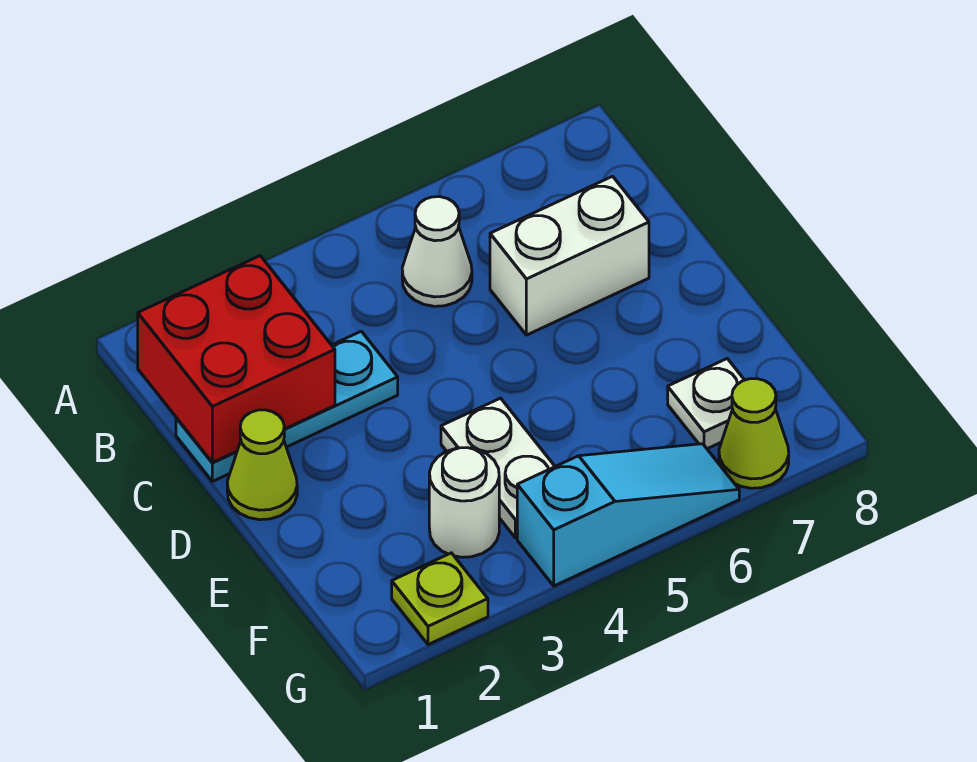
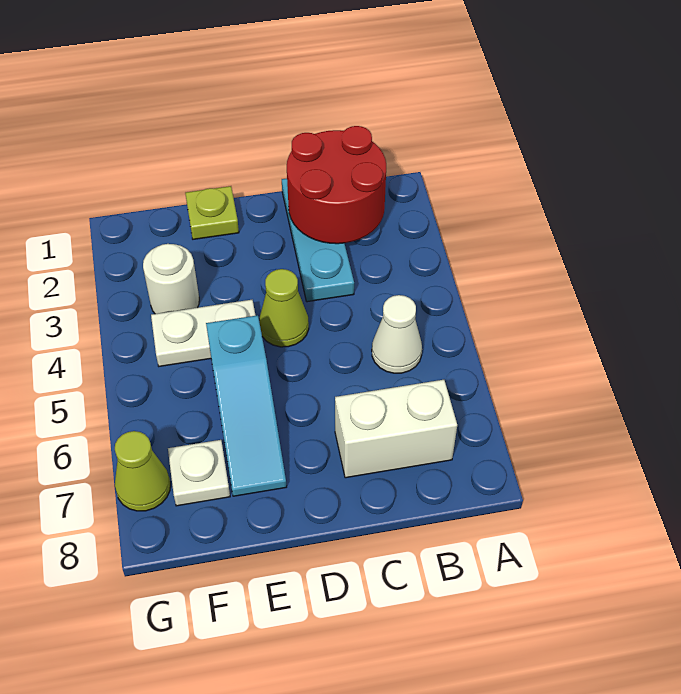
red brick B1:C2 level 2 -> red round brick B1:C2 level 2
white brick C6:C7 level 1 -> white brick B7:C7 level 1
lime cone D1 level 1 -> lime cone D4 level 1
lime plate G2 level 1 -> lime plate E1 level 1
cyan slope G4:G6 level 1 top 4 -> cyan slope E5:E7 level 1 top 5

